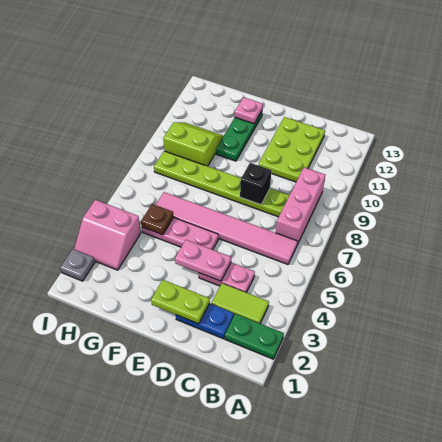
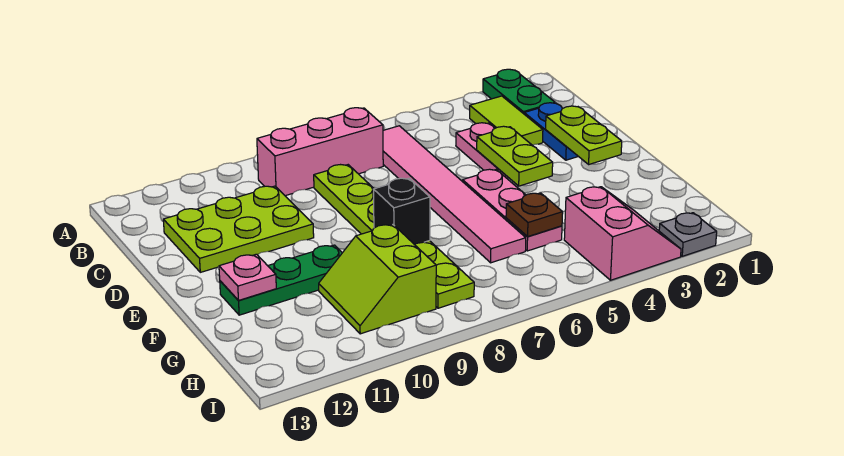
pink plate D4:E4 level 2 -> lime plate D4:E4 level 2
black brick D8 level 2 -> black brick F8 level 2

